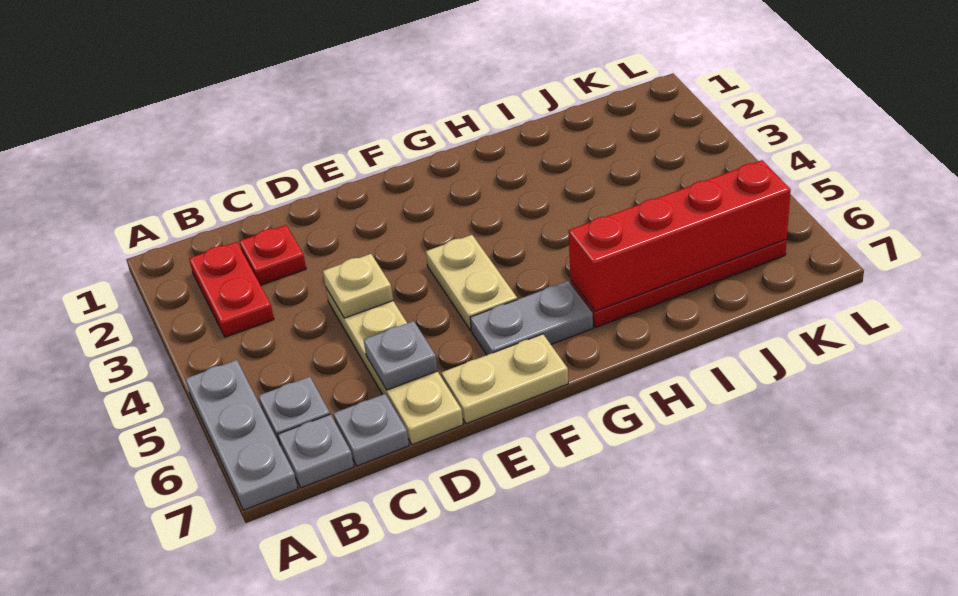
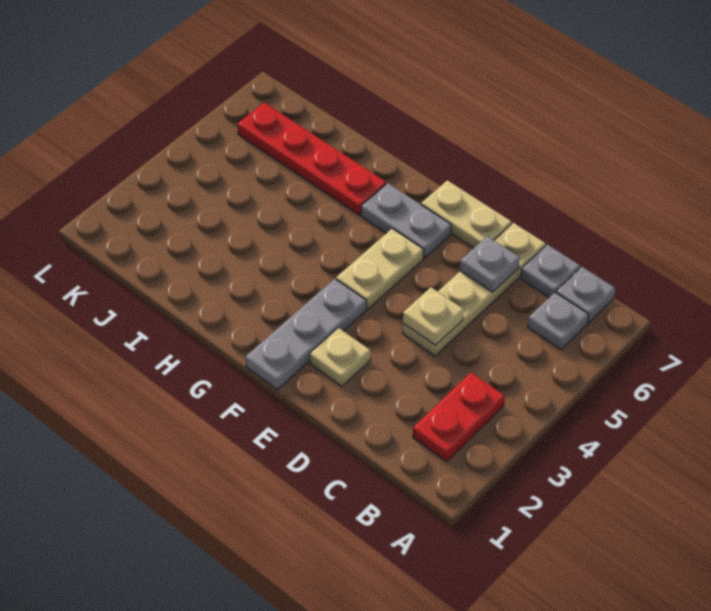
grey plate A5:A7 level 1 -> grey plate F1:F3 level 1
red plate C2 level 1 -> none
none -> tan plate E2 level 1
red brick H6:K6 level 2 -> none

